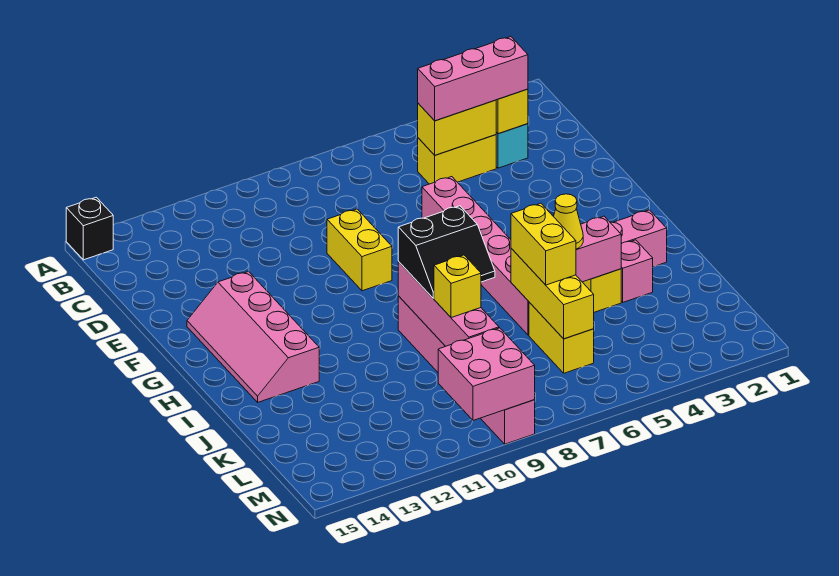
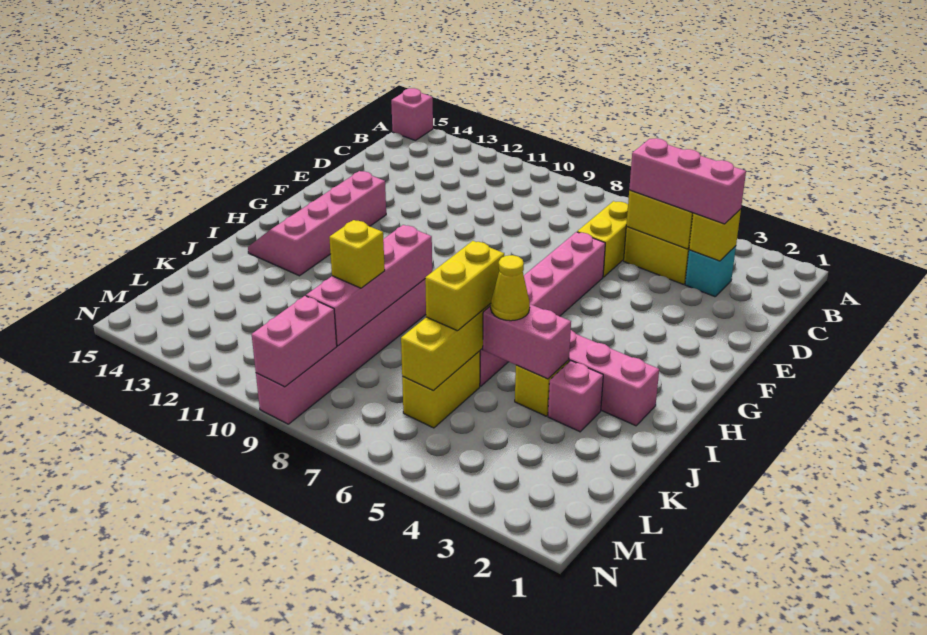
black brick A15 level 1 -> pink brick A15 level 1
yellow brick E9:F9 level 1 -> yellow brick C6:D6 level 1
black slope I8:J9 level 3 top I -> none
pink brick M9:N10 level 2 -> pink brick M9:N9 level 2

